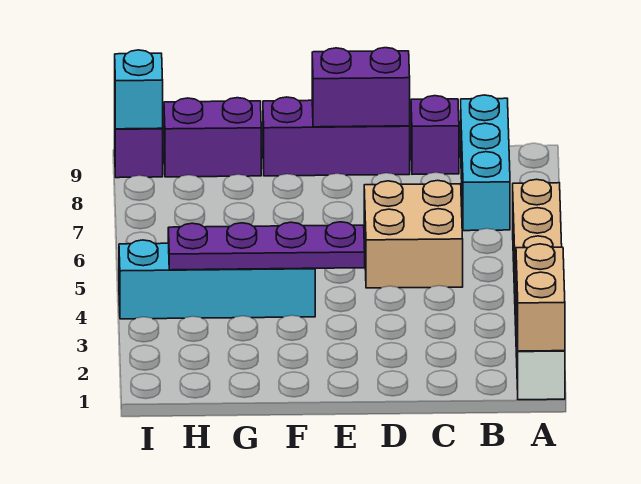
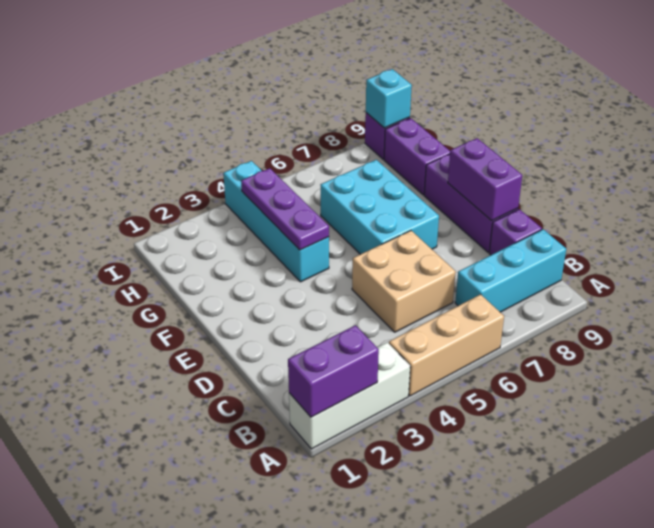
tan brick A1:A2 level 2 -> purple brick A1:A2 level 2
purple plate E4:H4 level 2 -> purple plate F4:H4 level 2
none -> cyan brick E6:G7 level 1

